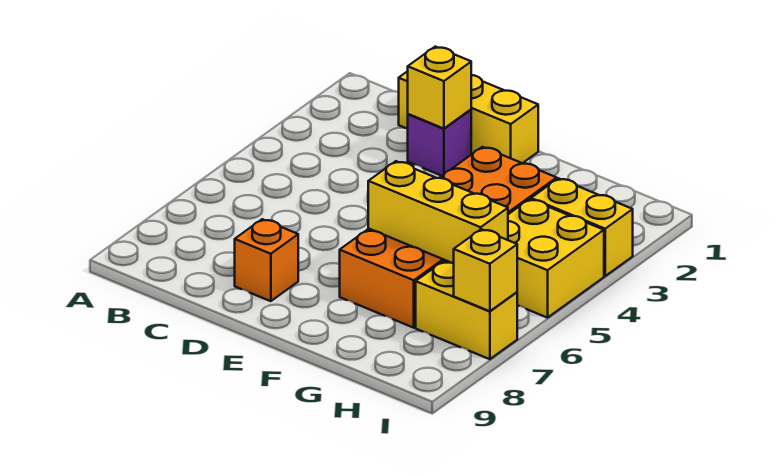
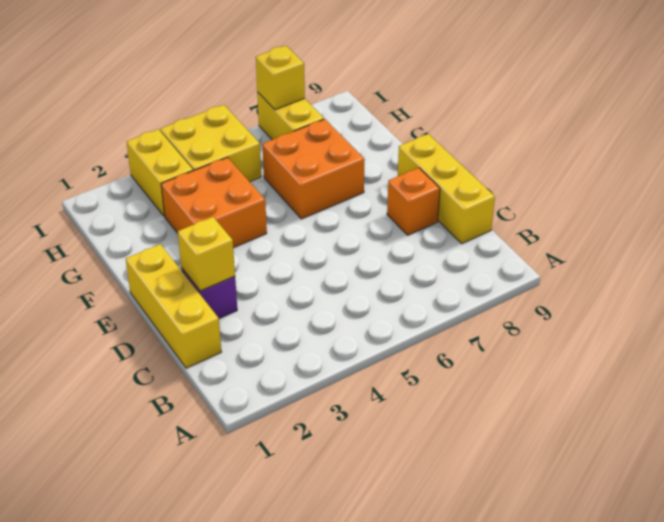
yellow brick F6:H6 level 2 -> yellow brick C9:E9 level 1

